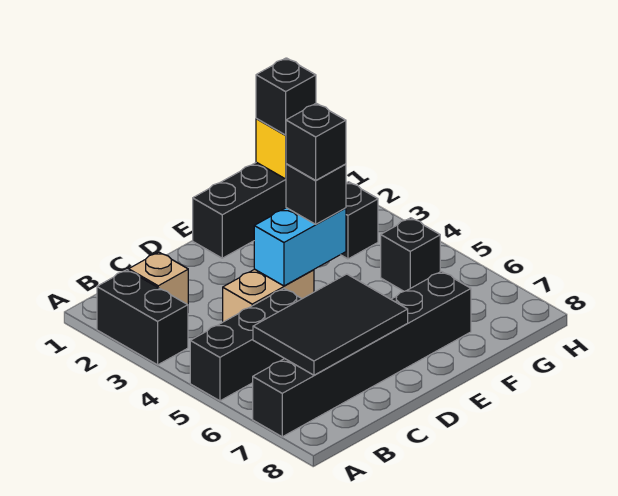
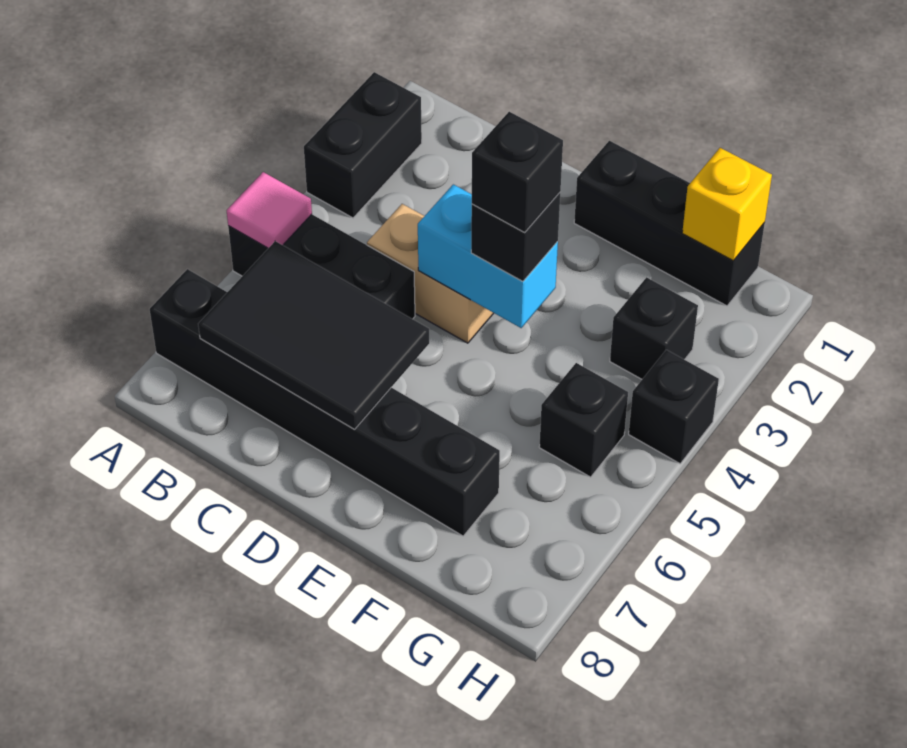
none -> pink tile A5 level 2
tan brick B2 level 1 -> none
black brick G1 level 3 -> black brick H4 level 1

